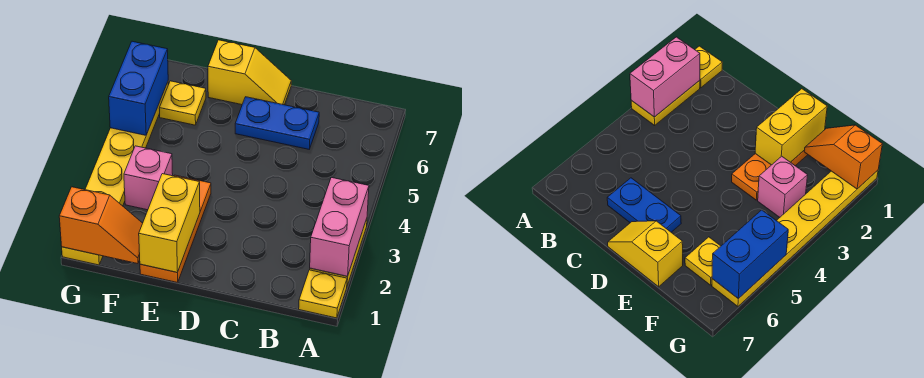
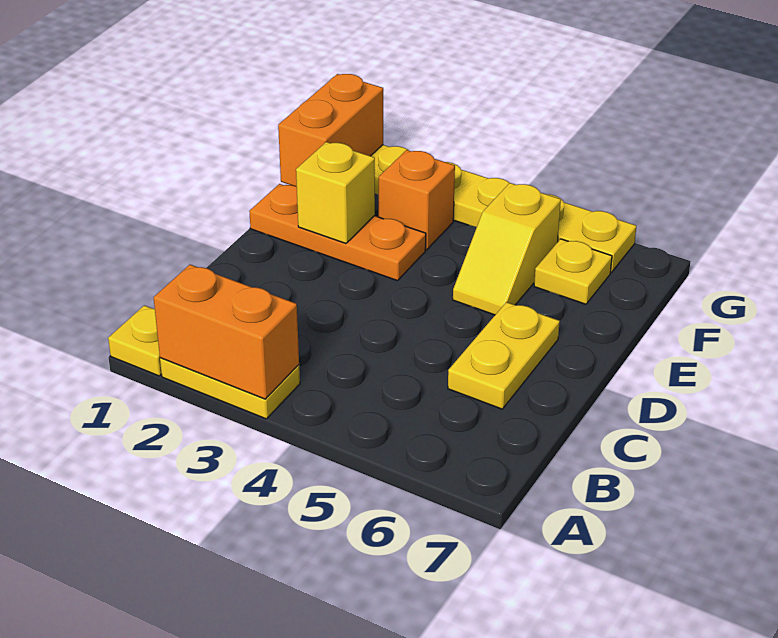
pink brick A2:A3 level 2 -> orange brick A2:A3 level 2
blue plate C6:D6 level 1 -> yellow plate C6:D6 level 1
yellow slope D7:E7 level 1 top E -> yellow slope E5:F5 level 1 top F
yellow brick E1:E2 level 2 -> yellow brick E2 level 2
orange slope F1:G1 level 2 top G -> orange brick F1:G1 level 2
pink brick F3 level 1 -> orange brick F3 level 1
blue brick G5:G6 level 2 -> none

